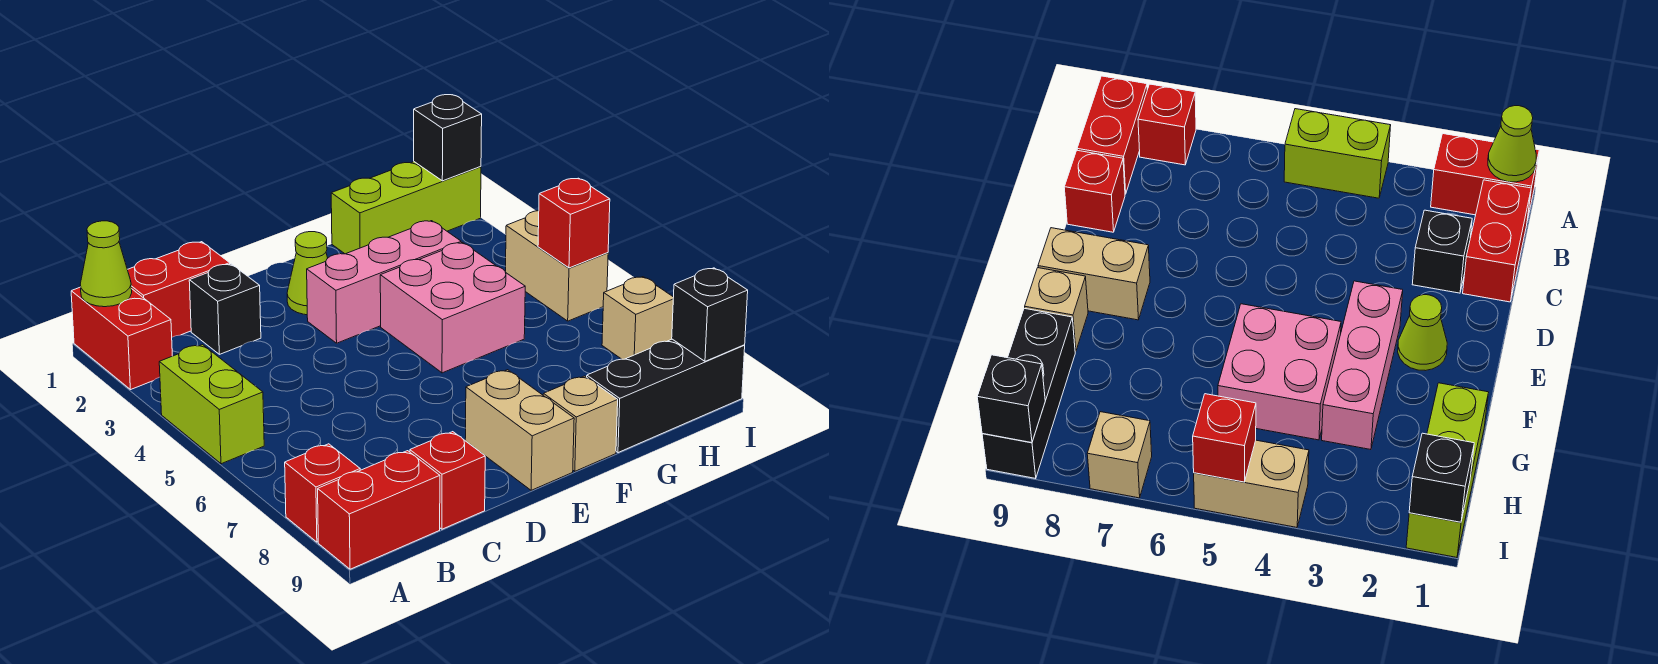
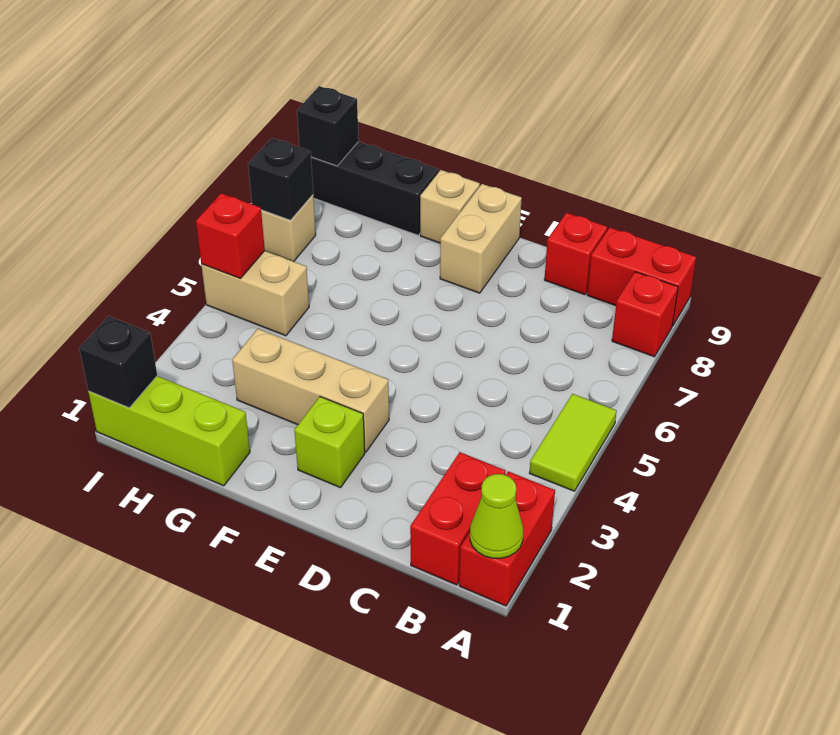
lime brick A4:A5 level 1 -> lime tile A4:A5 level 1
red brick B1:C1 level 1 -> red brick B1:B2 level 1
black brick C2 level 1 -> black brick I7 level 2
lime cone E2 level 1 -> lime brick E2 level 1
pink brick E3:G3 level 1 -> tan brick E3:G3 level 1
pink brick F4:G5 level 1 -> none
tan brick I4:I5 level 1 -> tan brick H5:I5 level 1

